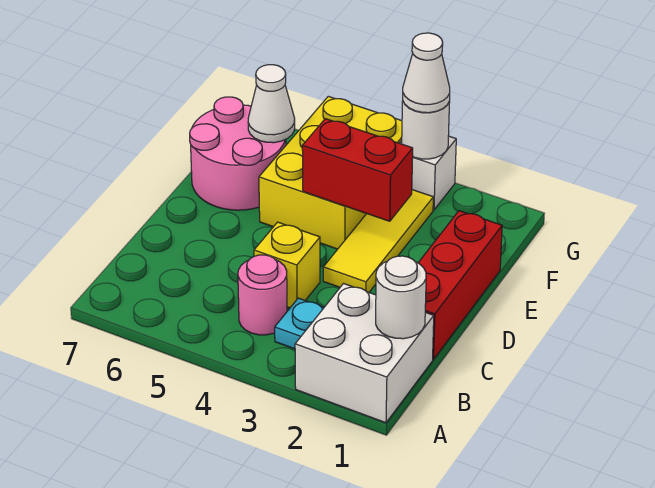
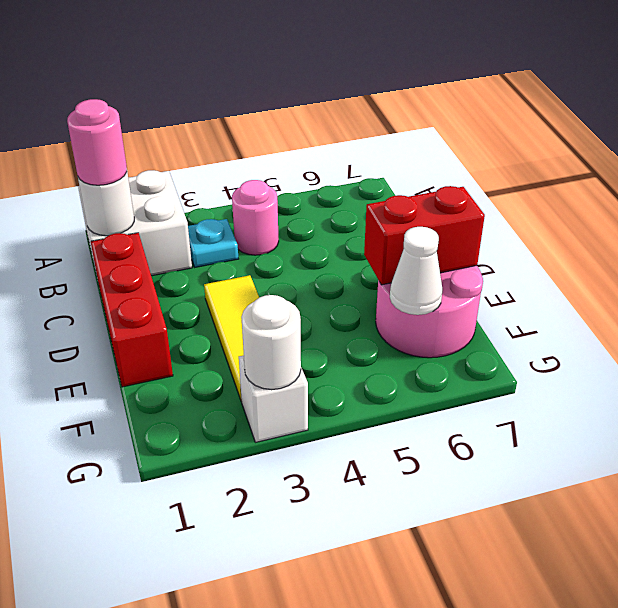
none -> pink round brick B1 level 3
yellow brick C4 level 1 -> none
red brick E3:E4 level 2 -> red brick E6:E7 level 2
yellow brick E4:G5 level 1 -> none
white cone G3 level 3 -> none

